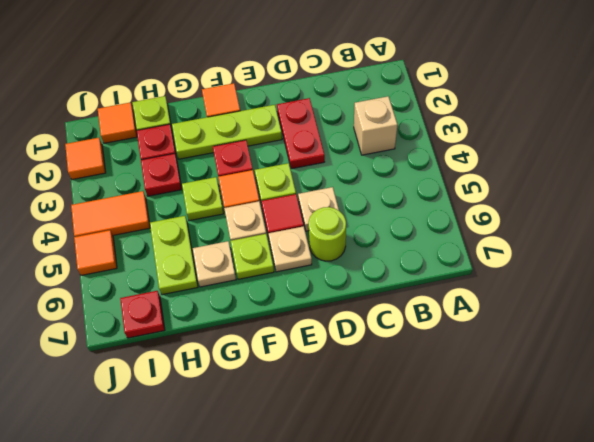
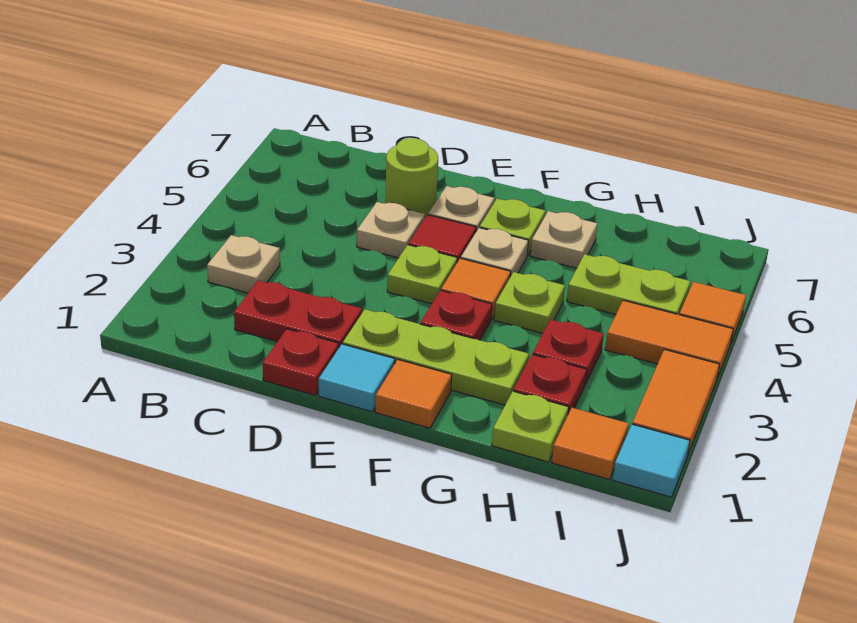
tan brick B3 level 1 -> tan plate B3 level 1
red plate D2:D3 level 1 -> red plate C2:D2 level 1
none -> cyan tile E1 level 1
lime plate H5:H6 level 1 -> lime plate H5:I5 level 1
red plate I7 level 1 -> red plate D1 level 1
none -> cyan tile J1 level 1
orange tile J2 level 1 -> orange tile J2:J3 level 1

